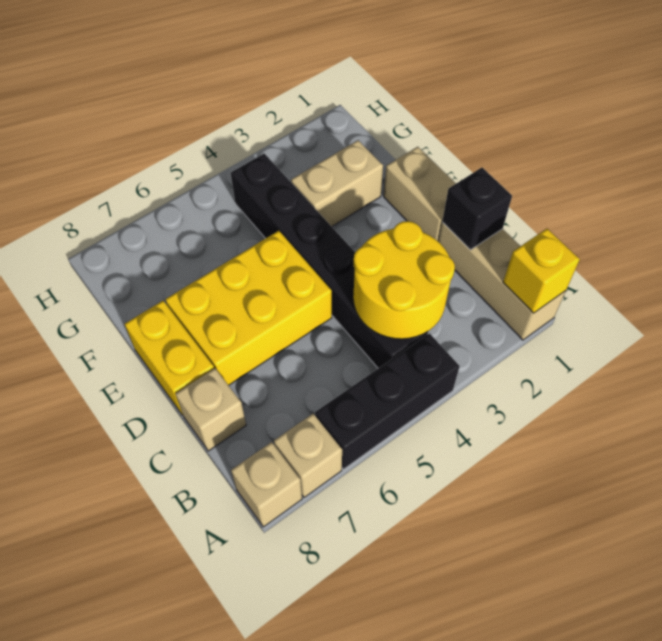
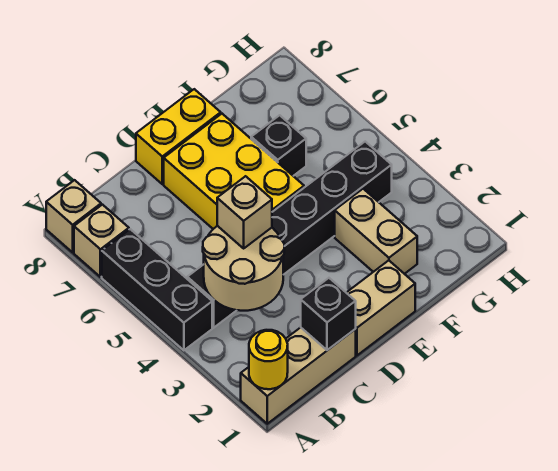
yellow brick A1 level 2 -> yellow round brick A1 level 2
yellow round brick B3:C4 level 2 -> tan round brick B3:C4 level 2
tan brick C8 level 1 -> tan brick C4 level 3
none -> black brick F6 level 1

